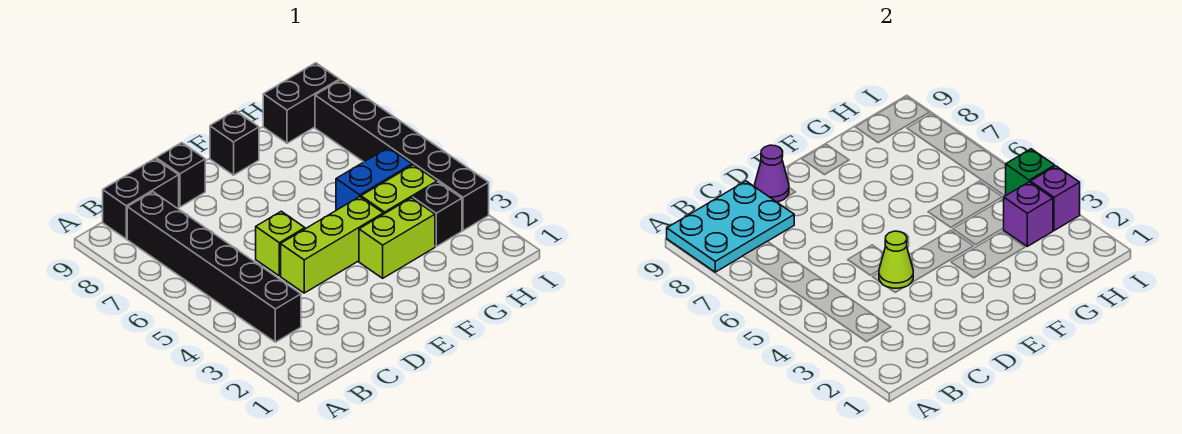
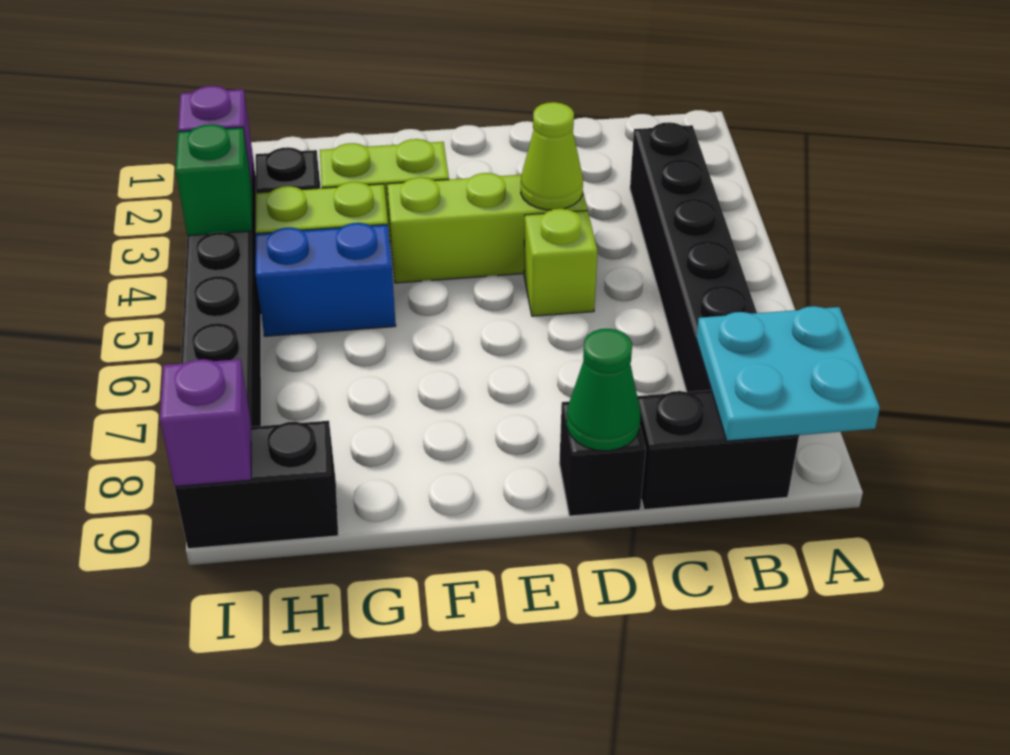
cyan plate A8:C9 level 2 -> cyan plate A8:B9 level 2
purple cone D9 level 2 -> green cone D9 level 2
black brick F9 level 1 -> none
purple brick H3 level 2 -> purple brick I9 level 2

